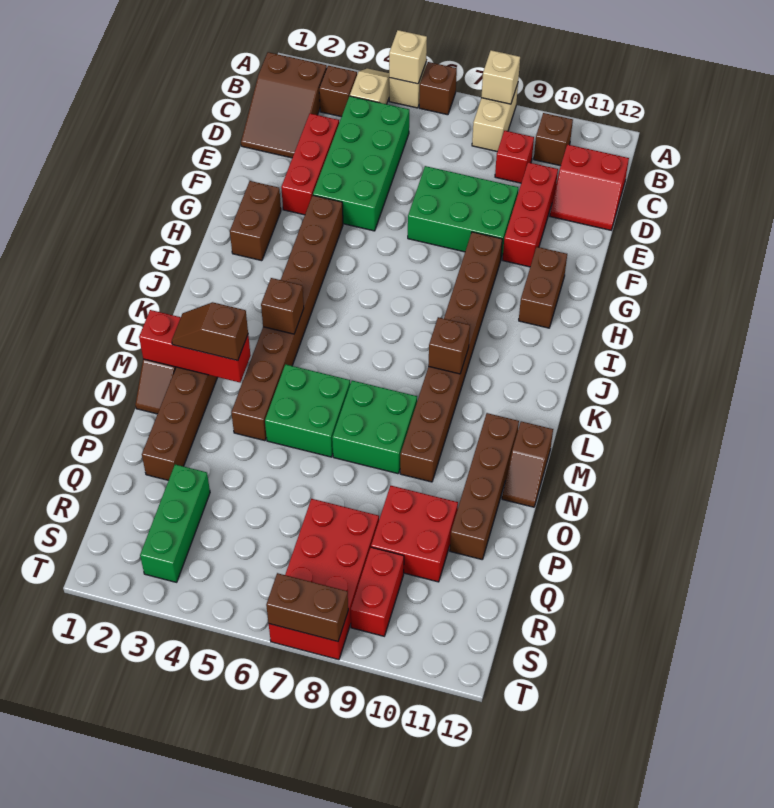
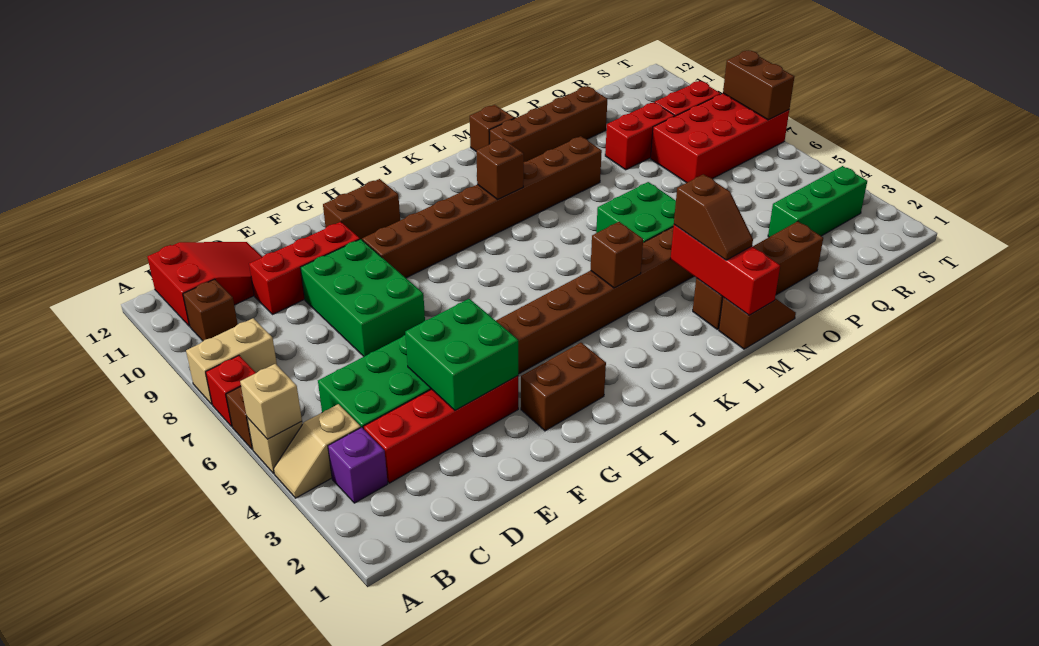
tan brick A8 level 2 -> none
brown slope B1:D2 level 1 top B -> none
brown brick B3 level 1 -> purple brick B3 level 1
red brick C9 level 1 -> red brick A7 level 1
red slope C11:D12 level 1 top C -> red slope B11:D12 level 1 top B
red brick D3:F3 level 1 -> red brick C3:F3 level 1
green brick M7:N8 level 1 -> green brick E3:F4 level 2
red brick P9:Q10 level 1 -> red brick P9:Q9 level 1

